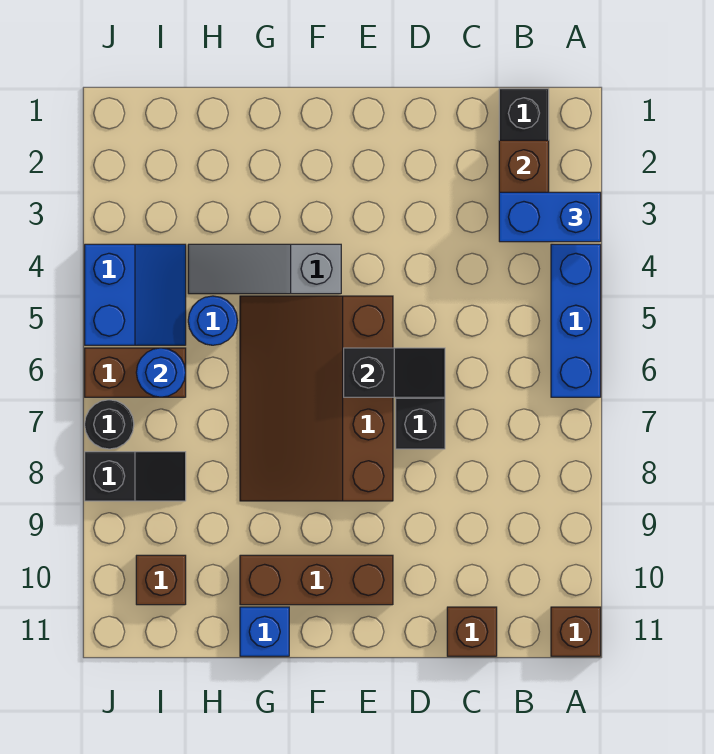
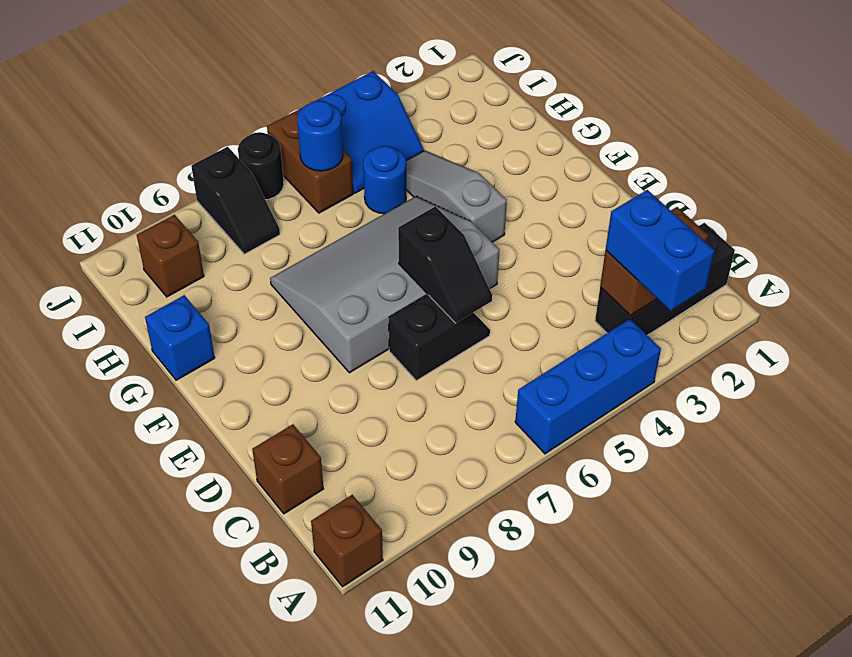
brown slope E5:G8 level 1 top E -> grey slope E5:G8 level 1 top E
brown brick E10:G10 level 1 -> none

